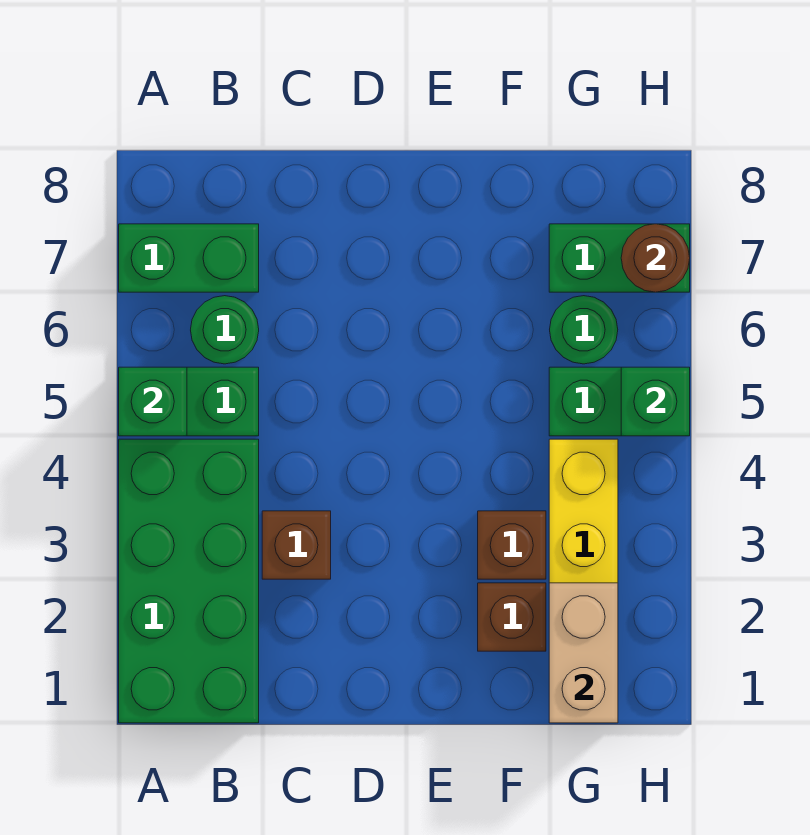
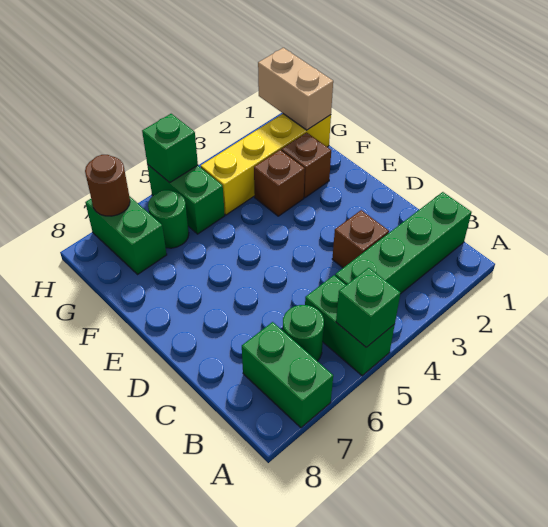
green brick A1:B4 level 1 -> green brick B1:B4 level 1
tan brick G1:G2 level 2 -> tan brick G1:H1 level 2

